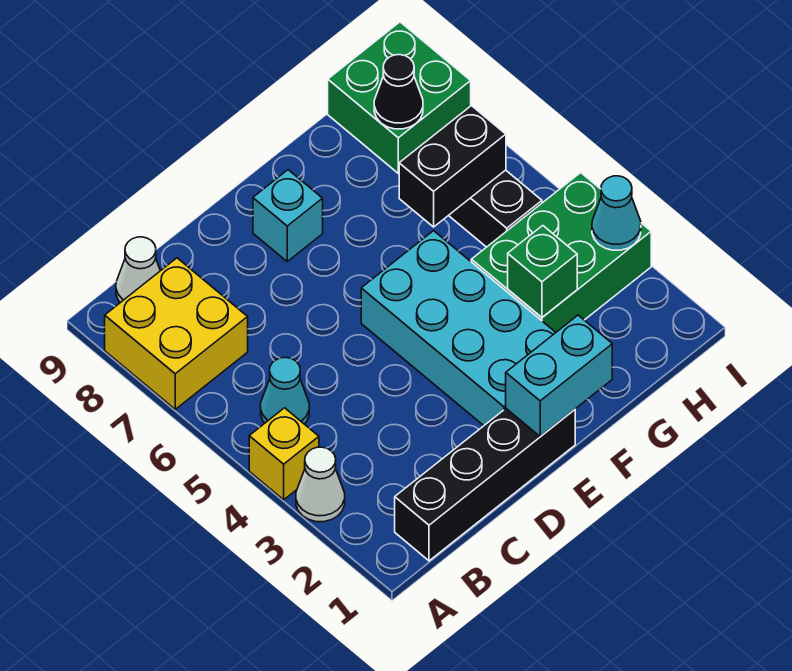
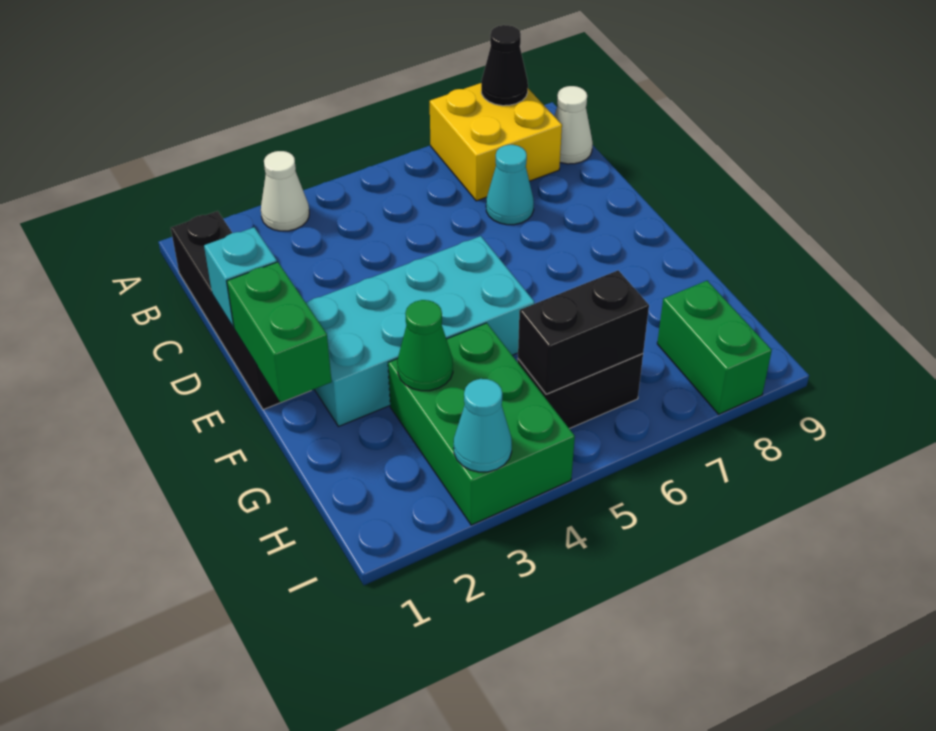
yellow brick A4 level 1 -> none
cyan cone B5 level 1 -> cyan cone C7 level 1
cyan brick E1:F1 level 2 -> green brick E1:F1 level 2
cyan brick E8 level 1 -> cyan brick D1 level 2
green brick G3 level 2 -> green cone G3 level 2
black brick G6:H6 level 2 -> black brick H5:H6 level 2
green brick H8:I9 level 1 -> green brick H8:I8 level 1
black cone H8 level 2 -> black cone A8 level 2

